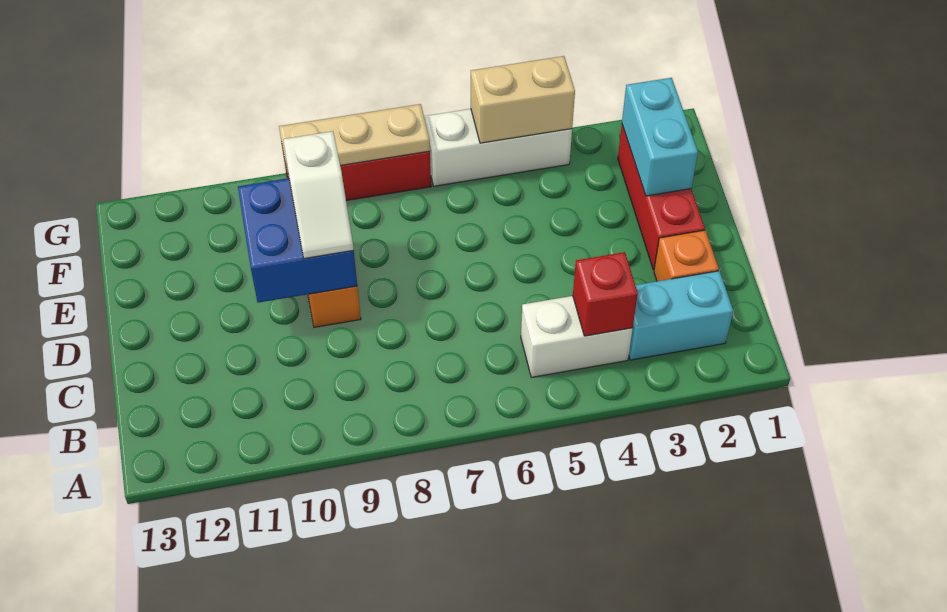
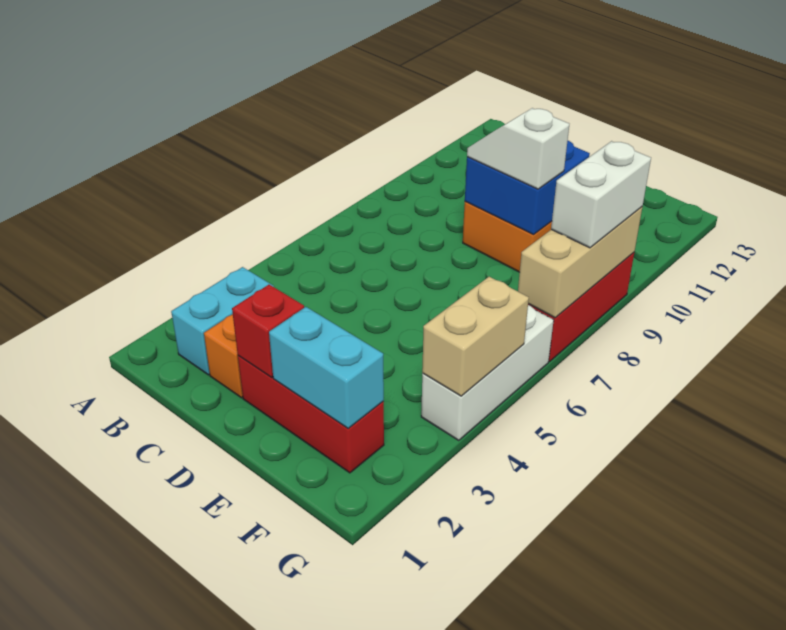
white brick B4:B5 level 1 -> white brick G8:G9 level 3
red brick B4 level 2 -> red brick D2 level 2
tan plate G7:G9 level 2 -> tan brick G7:G9 level 2

